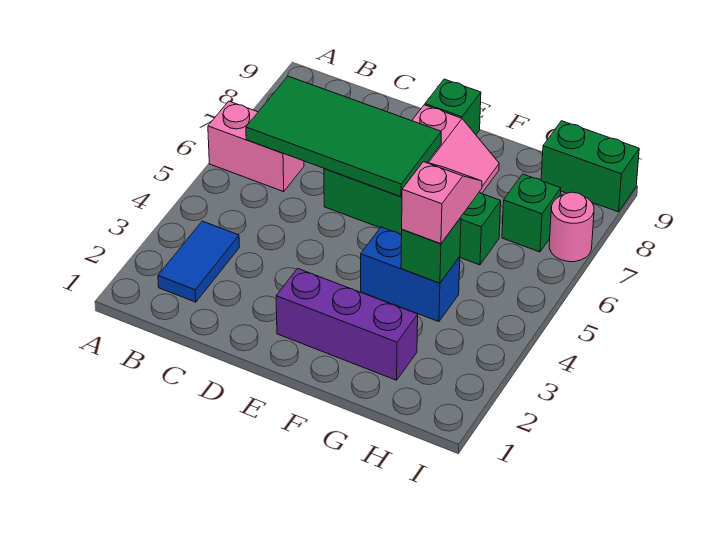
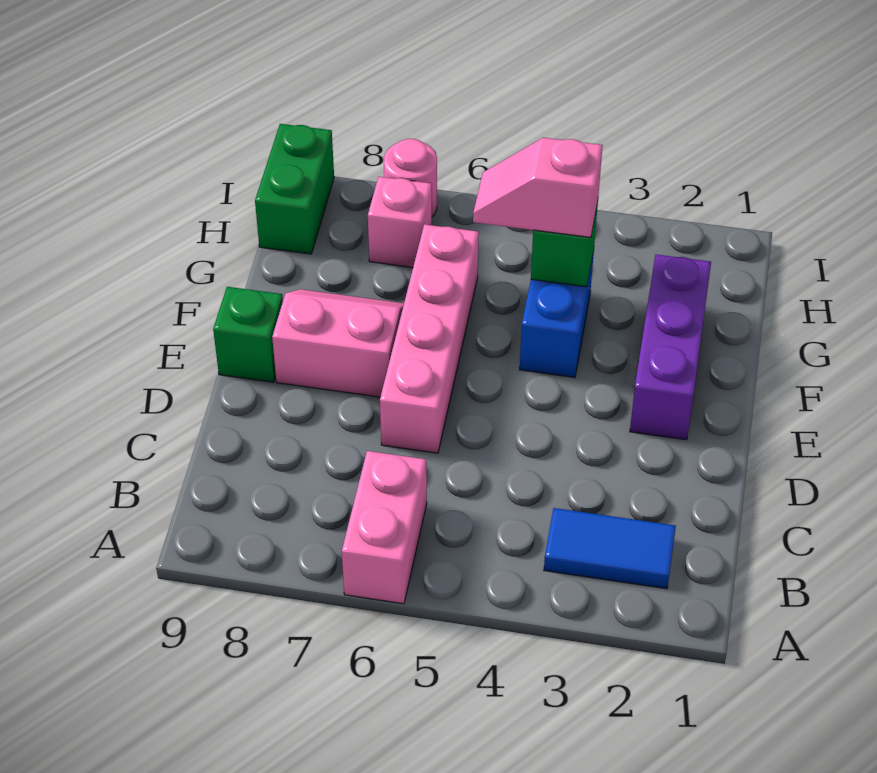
green tile B6:E7 level 2 -> none
green brick D6:G6 level 1 -> pink brick D6:G6 level 1
green brick H7 level 1 -> pink brick H7 level 1

